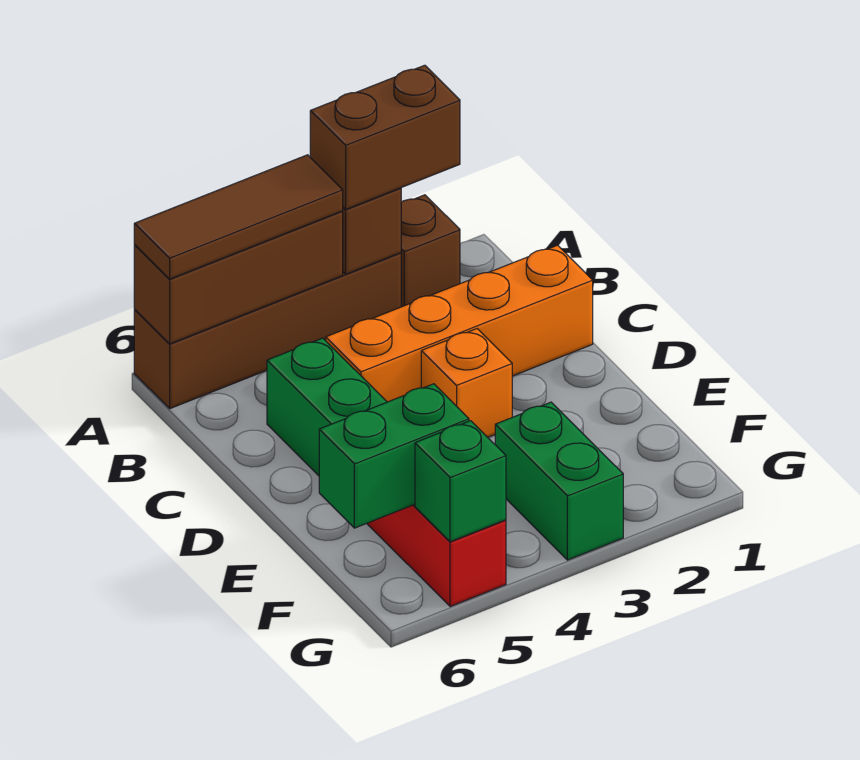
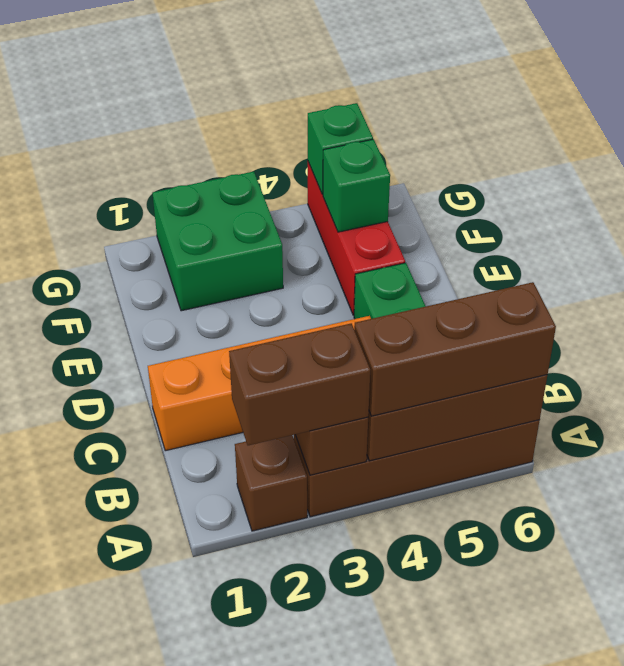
brown tile A4:A6 level 3 -> brown brick A4:A6 level 3
orange brick D3 level 1 -> none
green brick F3:G3 level 1 -> green brick F2:G3 level 1
green brick F5:F6 level 2 -> green brick F5 level 2

